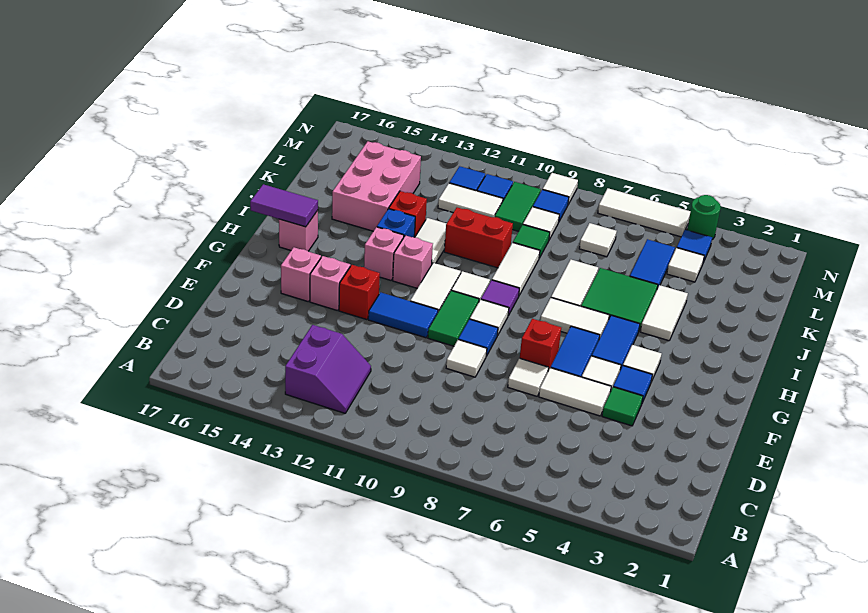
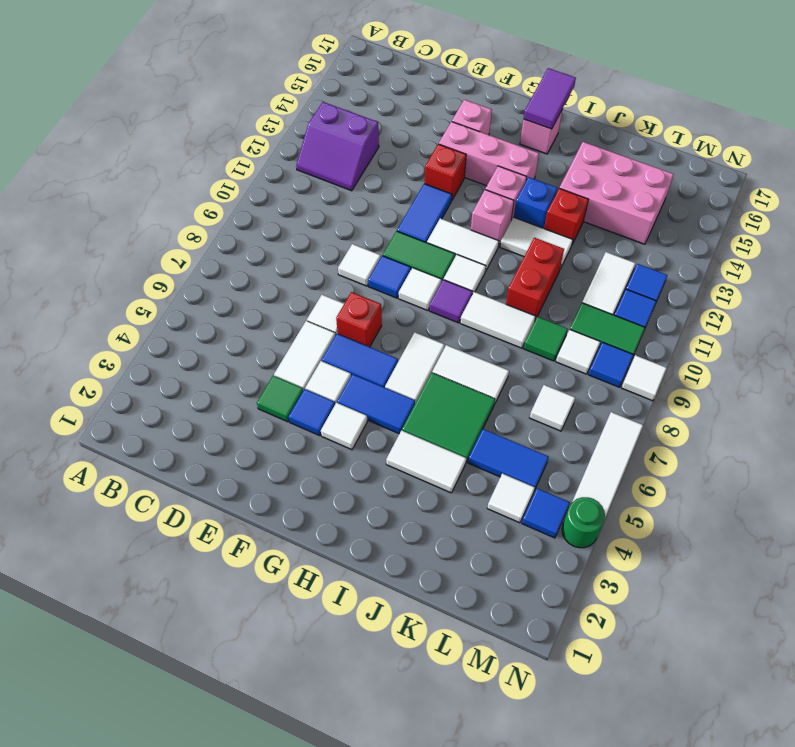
pink brick F14 level 1 -> pink brick F14:H14 level 1

